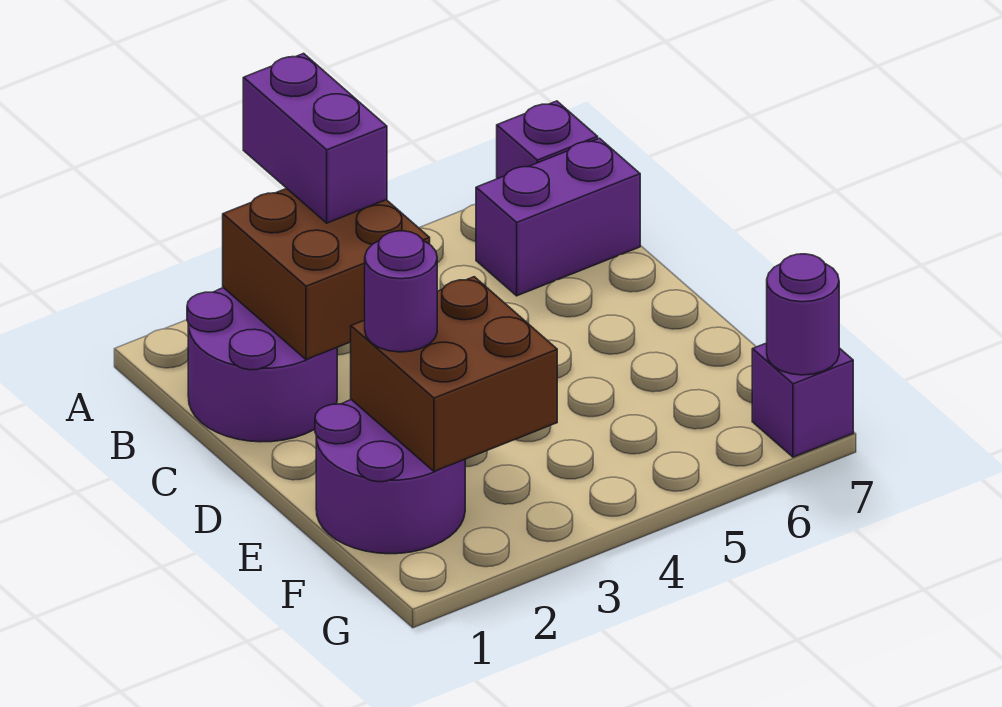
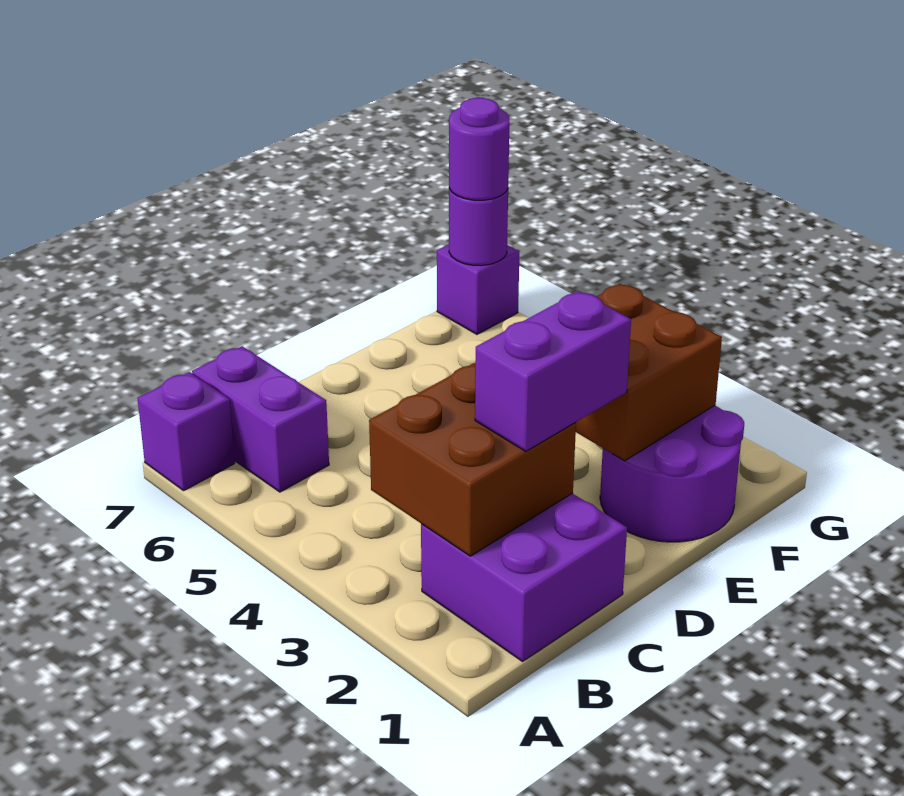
purple brick A3:B3 level 3 -> purple brick C2:D2 level 3
purple round brick B1:C2 level 1 -> purple brick B1:C2 level 1
purple round brick E2 level 3 -> purple round brick G7 level 3

